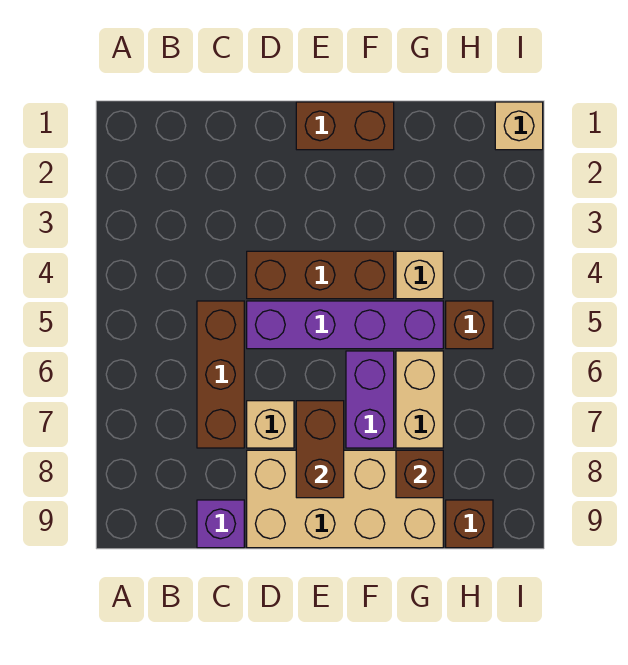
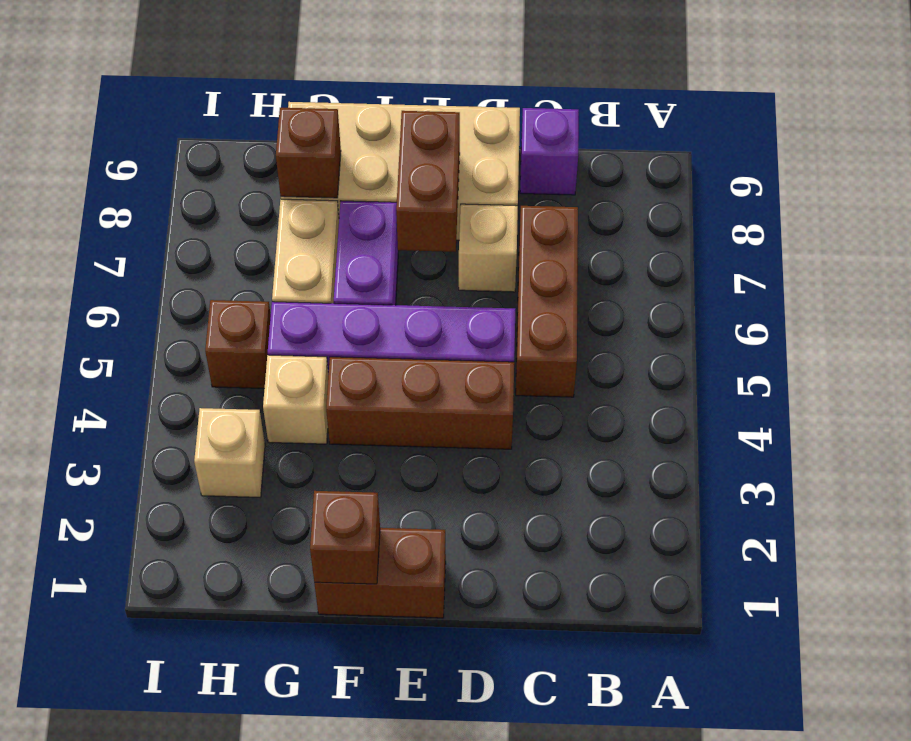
brown brick H9 level 1 -> brown brick F1 level 2
tan brick I1 level 1 -> tan brick H3 level 1

